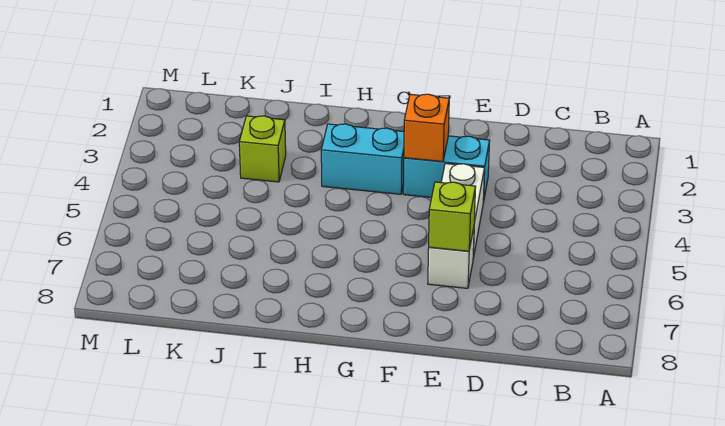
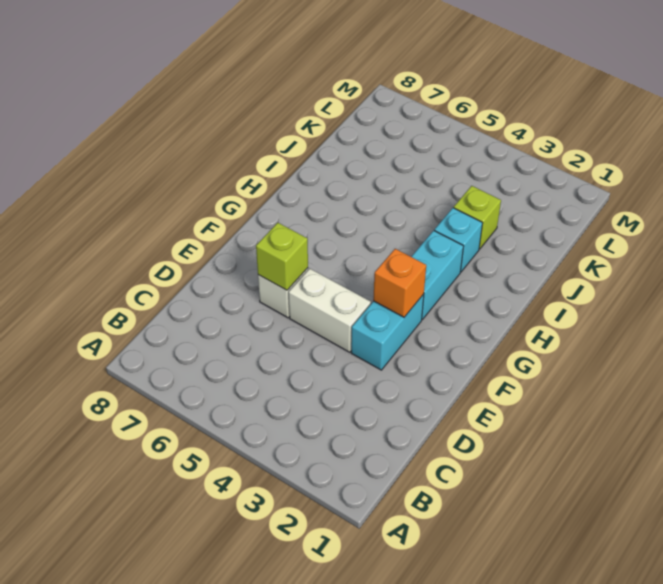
none -> cyan brick I3 level 1

